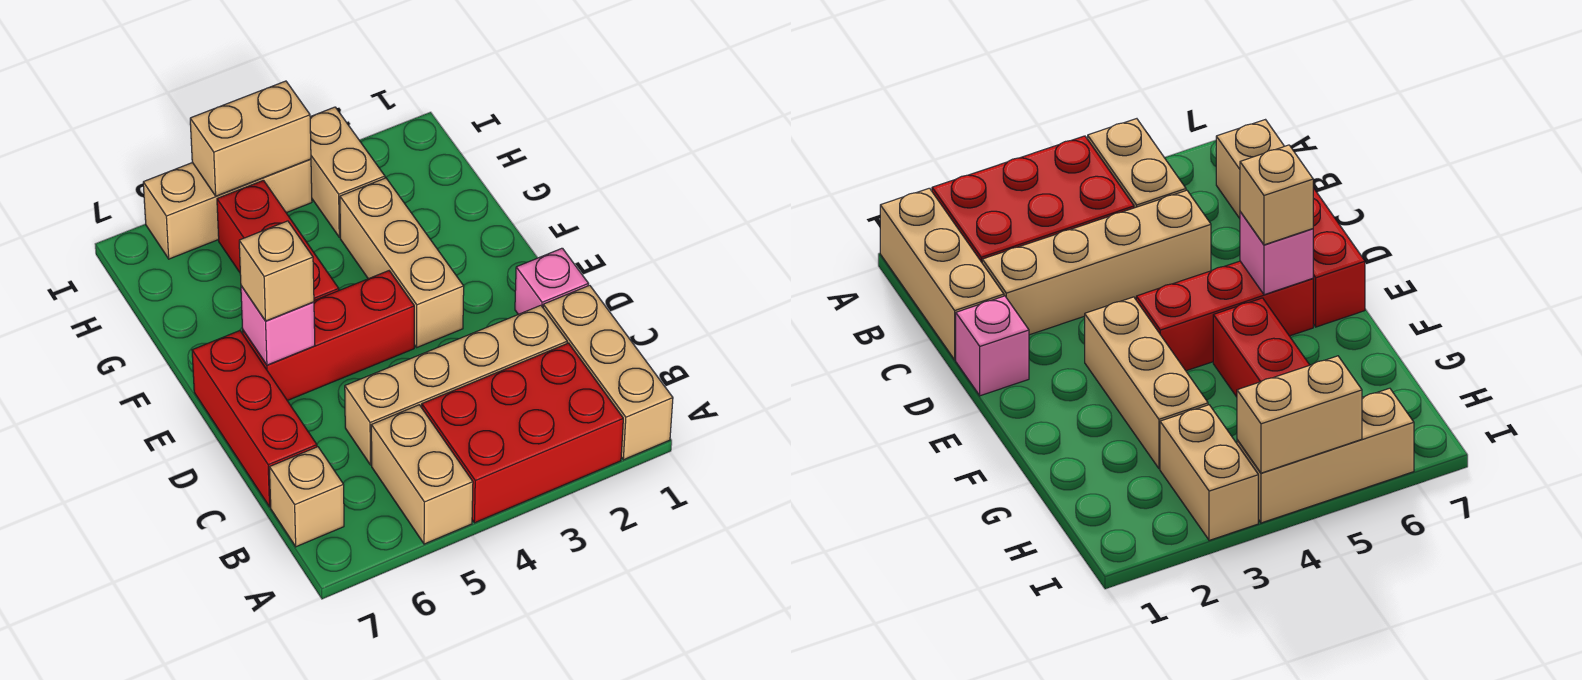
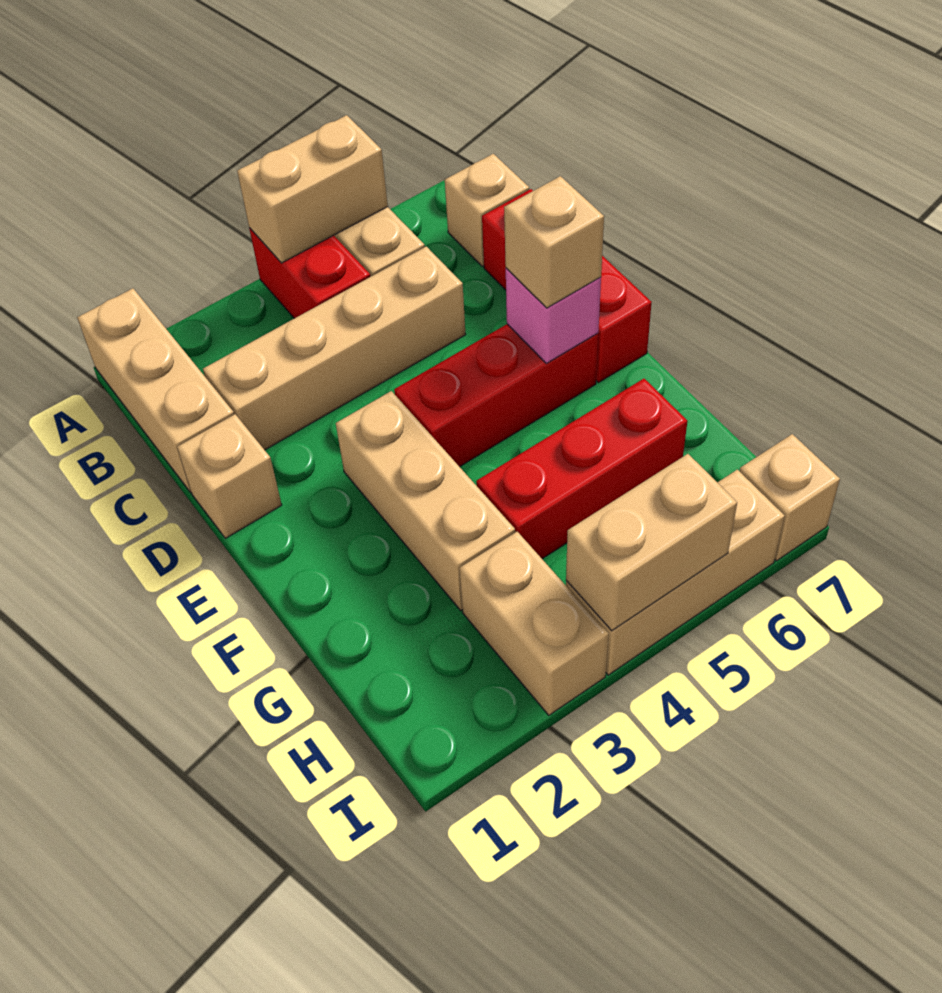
red brick A2:B4 level 1 -> red brick A4:B4 level 1
none -> tan brick A4:A5 level 2
pink brick D1 level 1 -> tan brick D1 level 1
red brick F5:H5 level 1 -> red brick G4:G6 level 1
none -> tan brick I7 level 1

